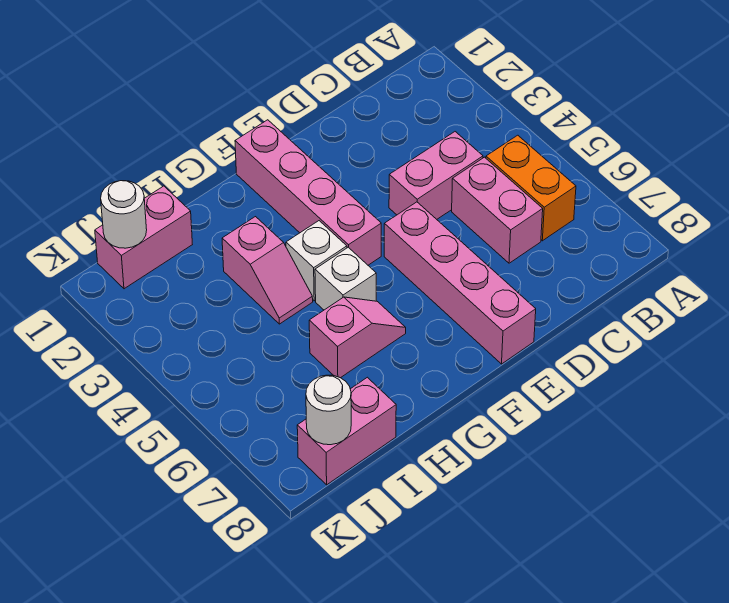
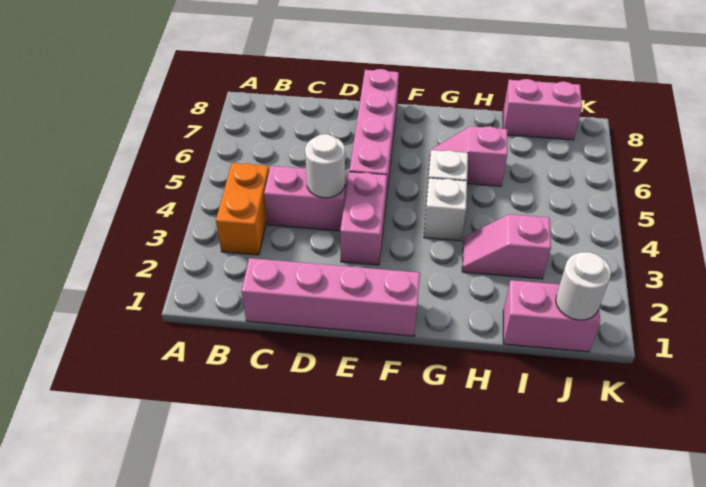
orange brick B5:B6 level 1 -> orange brick B3:B4 level 1
pink brick C5:C6 level 1 -> pink brick E3:E4 level 1
pink brick F1:F4 level 1 -> pink brick C1:F1 level 1
pink slope H3:H4 level 1 top 3 -> pink slope H3:I3 level 1 top I
white round brick J8 level 2 -> white round brick D4 level 2

